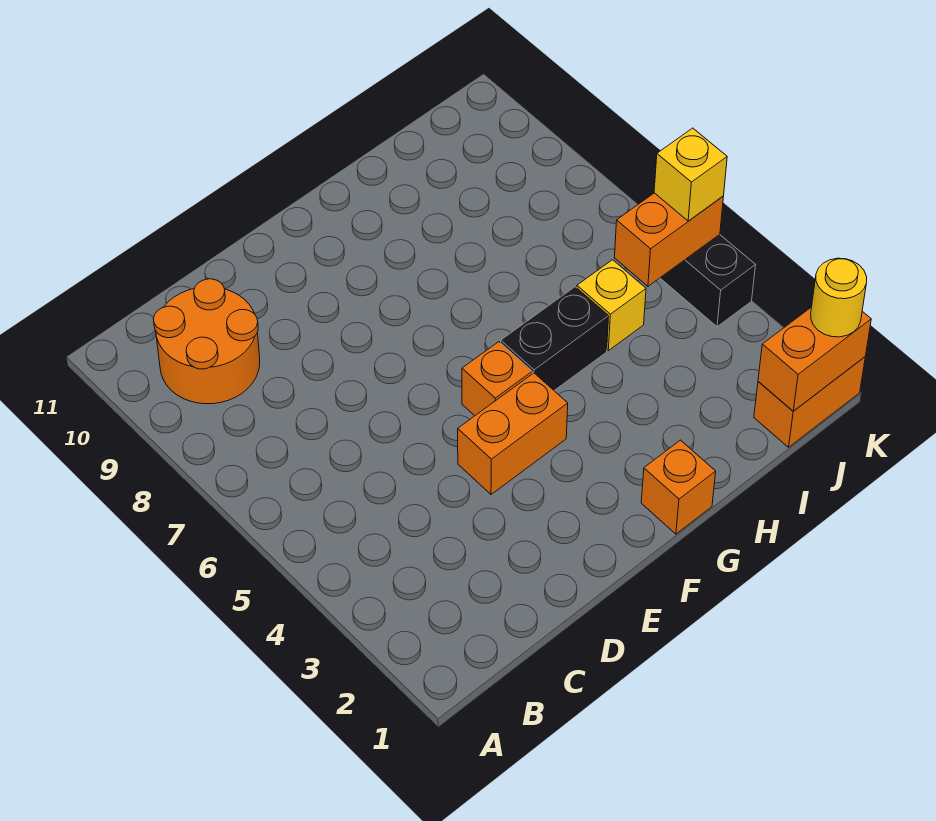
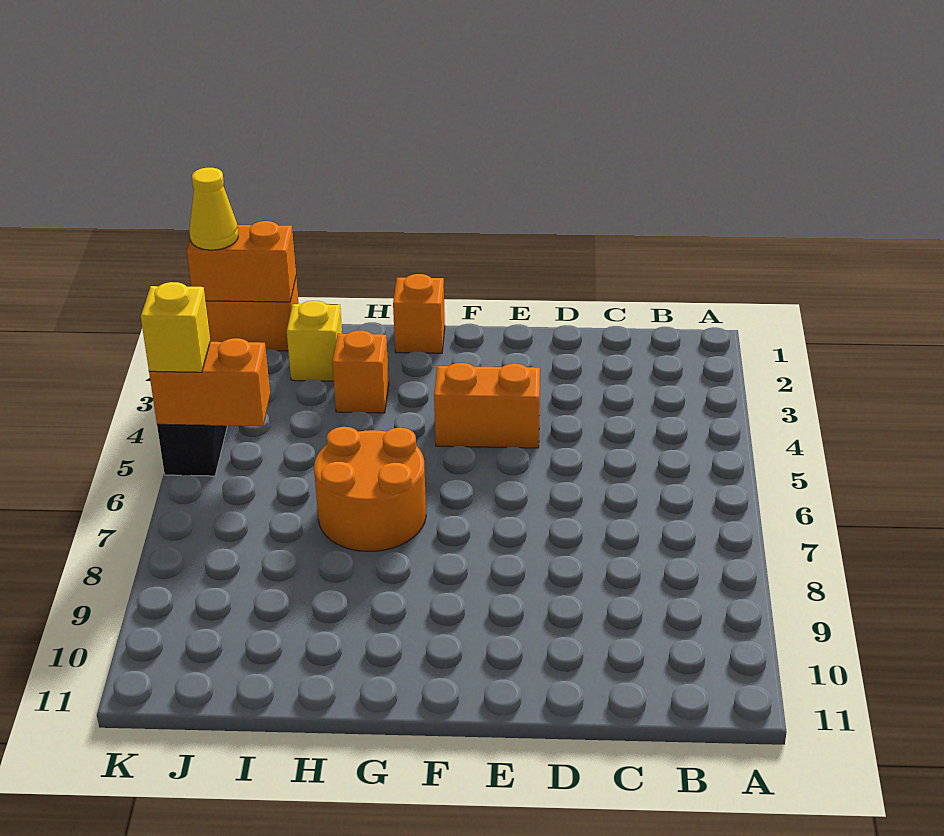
orange round brick B9:C10 level 1 -> orange round brick G6:H7 level 1
orange brick F5 level 1 -> orange brick H3 level 1
black brick G5:H5 level 1 -> none
yellow brick I5 level 1 -> yellow brick I2 level 1
yellow round brick K1 level 3 -> yellow cone K1 level 3

